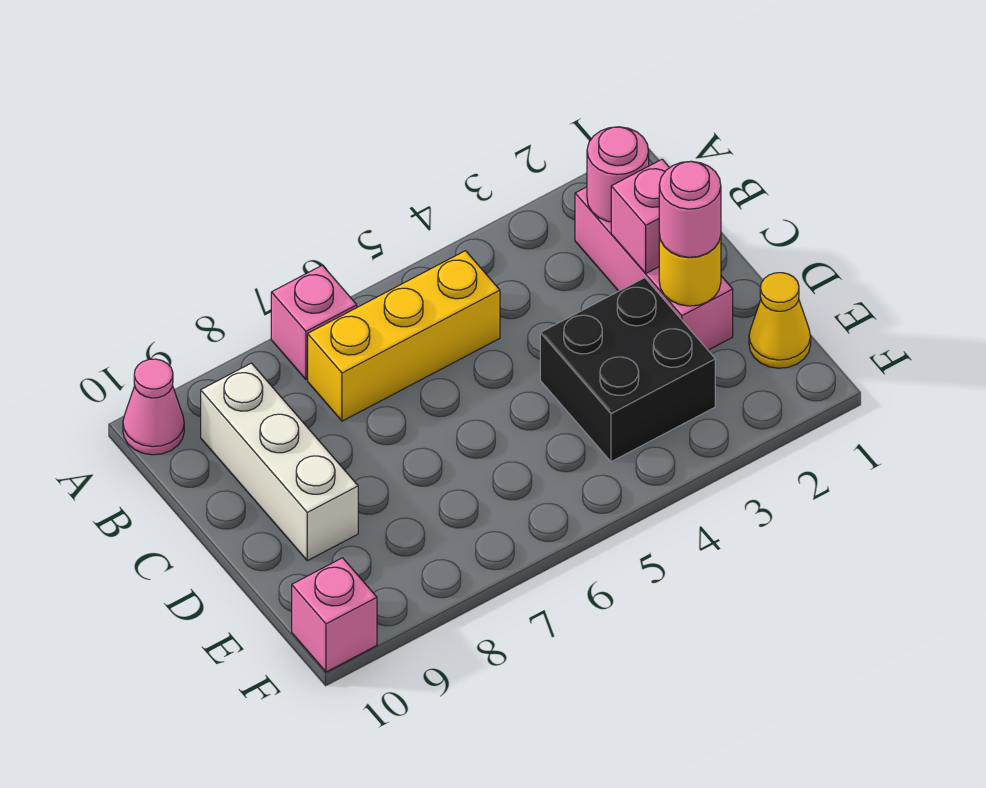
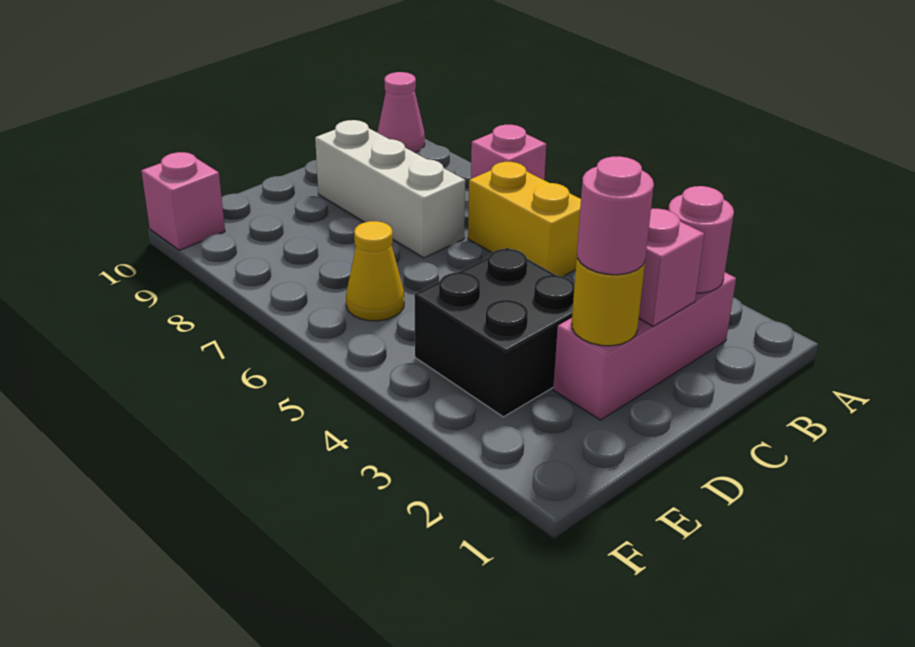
yellow brick B5:B7 level 1 -> yellow brick B5:B6 level 1
white brick B9:D9 level 1 -> white brick C7:C9 level 1
yellow cone E1 level 1 -> yellow cone E6 level 1

